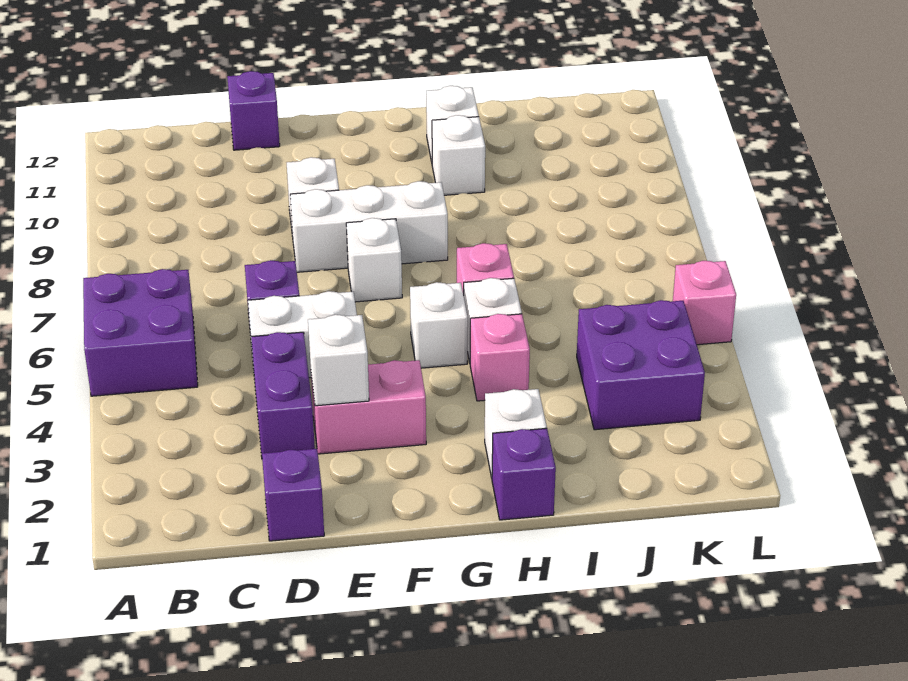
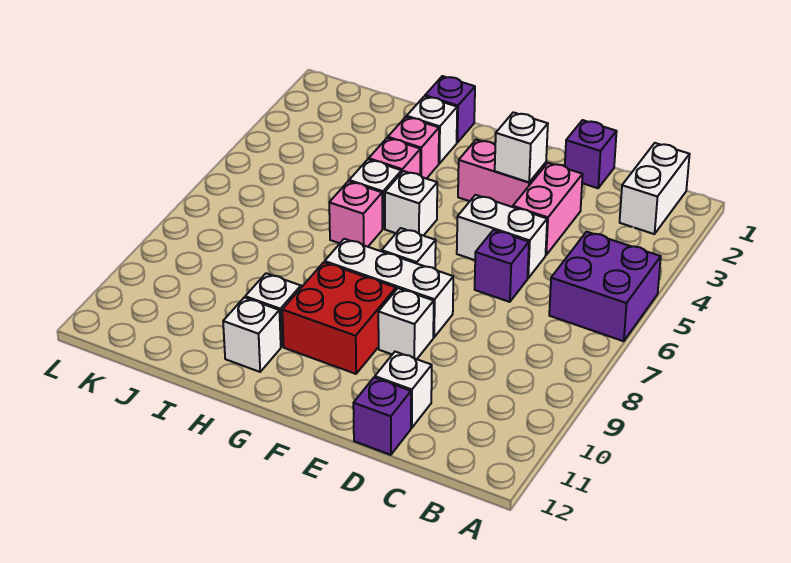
none -> white brick B1:B2 level 1
purple brick D3:D4 level 1 -> pink brick D3:D4 level 1
none -> white brick D11 level 1
none -> red brick F9:G10 level 1
purple brick J3:K4 level 1 -> none
pink brick L5 level 1 -> pink brick H3 level 1

